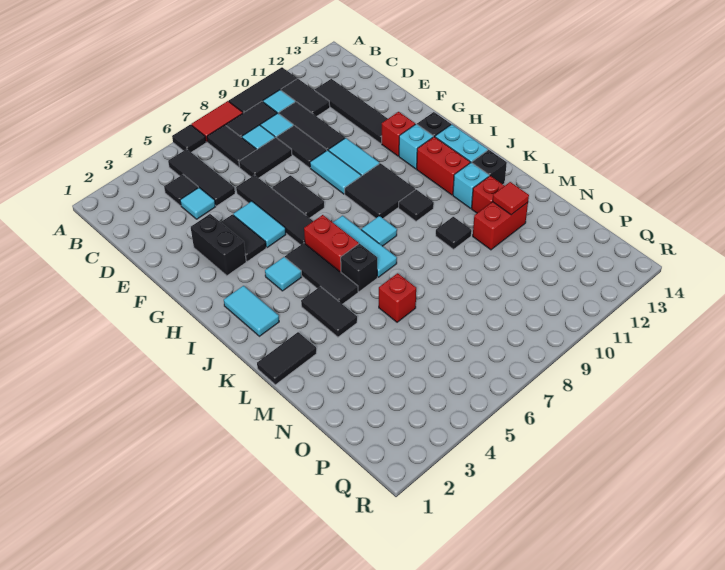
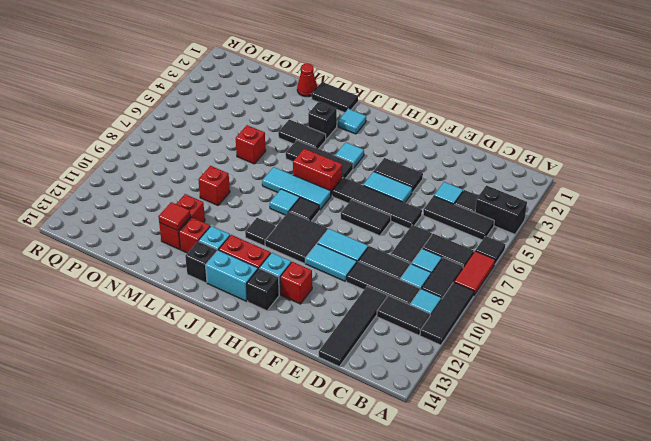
black tile C12:F12 level 1 -> black tile D11:D14 level 1
black brick F3:G3 level 1 -> black brick A4:B4 level 1
cyan tile I2:J2 level 1 -> cyan tile J2 level 1
black brick K6 level 1 -> black brick K3 level 1
black tile L1:L2 level 1 -> black tile K1:L1 level 1
black tile L10 level 1 -> black tile I8 level 1
none -> red cone M1 level 1
none -> red brick M9 level 1

